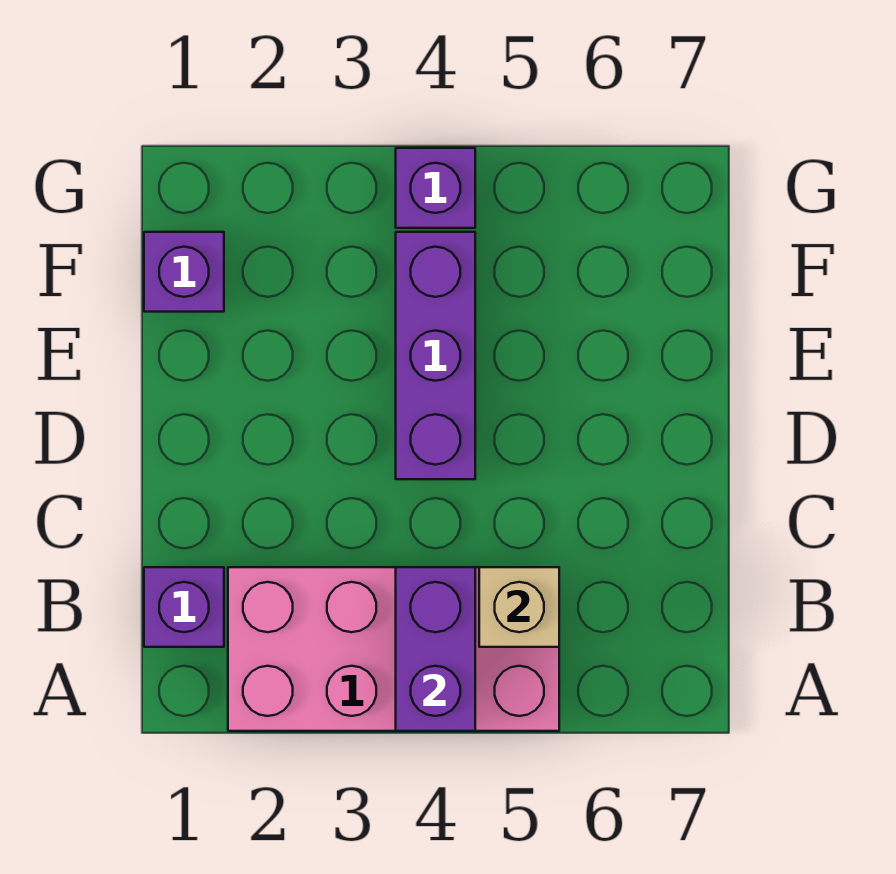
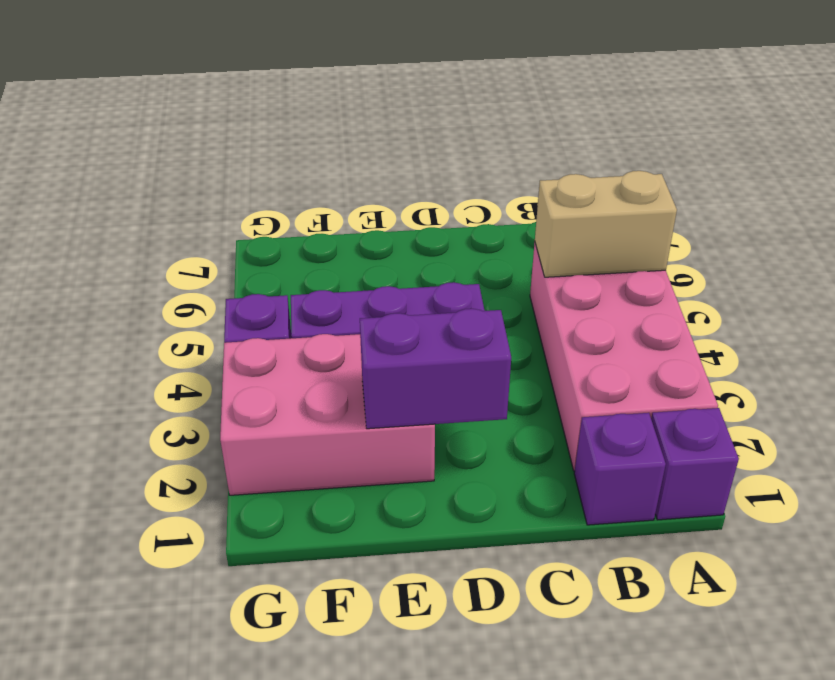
purple brick A4:B4 level 2 -> purple brick D2:E2 level 2
tan brick B5 level 2 -> tan brick A5:B5 level 2
none -> pink brick E2:G3 level 1
purple brick F1 level 1 -> purple brick A1 level 1

